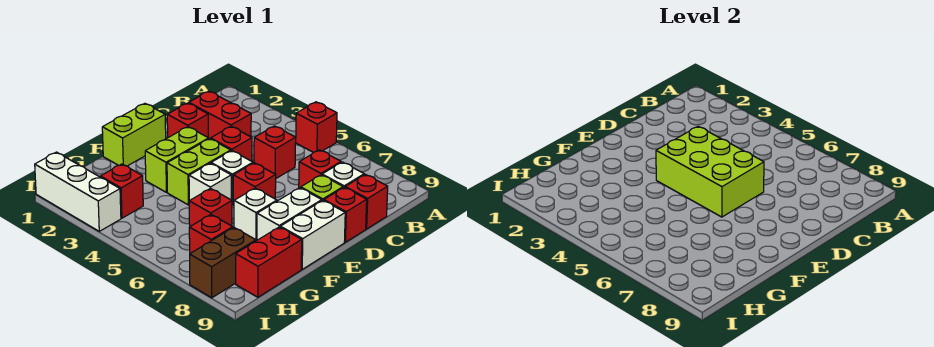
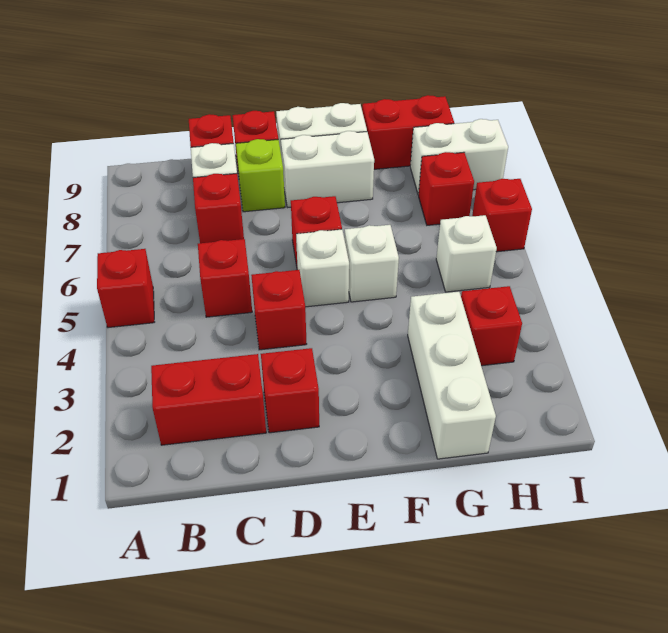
red brick C2:C3 level 1 -> red brick B2:C2 level 1
lime brick D4:E6 level 2 -> none
lime brick E1:F1 level 1 -> none
lime brick E3:F3 level 1 -> none
lime brick E4:F4 level 1 -> none
white brick F7 level 1 -> white brick H5 level 1
red brick G6 level 1 -> red brick I6 level 1
brown brick H8:I8 level 1 -> white brick H8:I8 level 1
white brick I1:I3 level 1 -> white brick G1:G3 level 1

